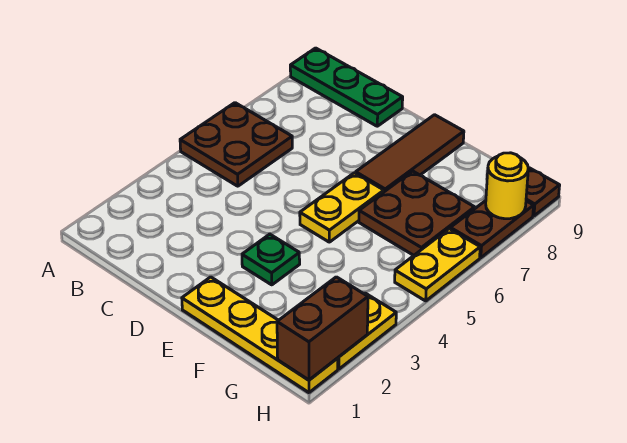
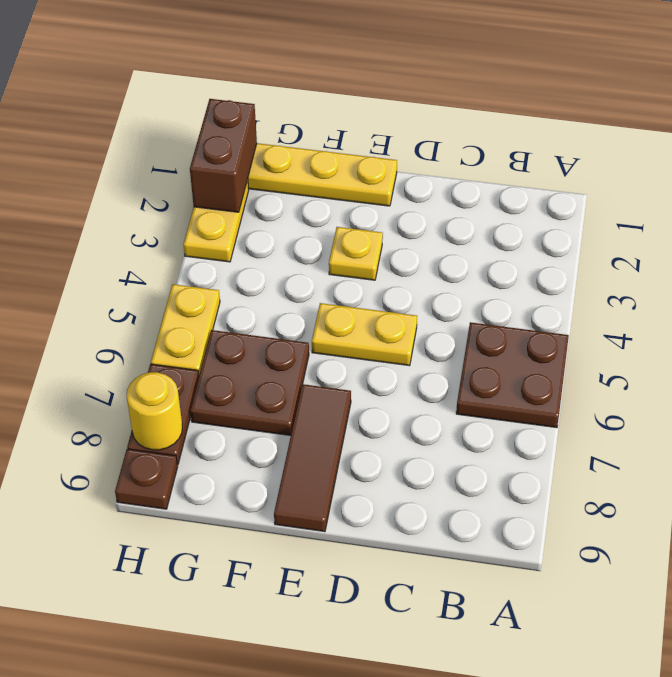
green plate A9:C9 level 1 -> none
green plate E3 level 1 -> yellow plate E3 level 1
yellow plate E5:E6 level 1 -> yellow plate D5:E5 level 1

